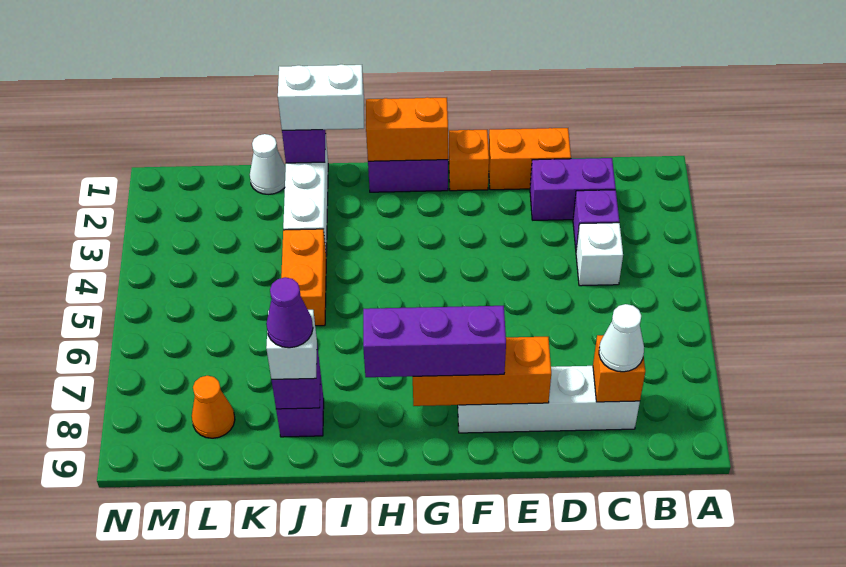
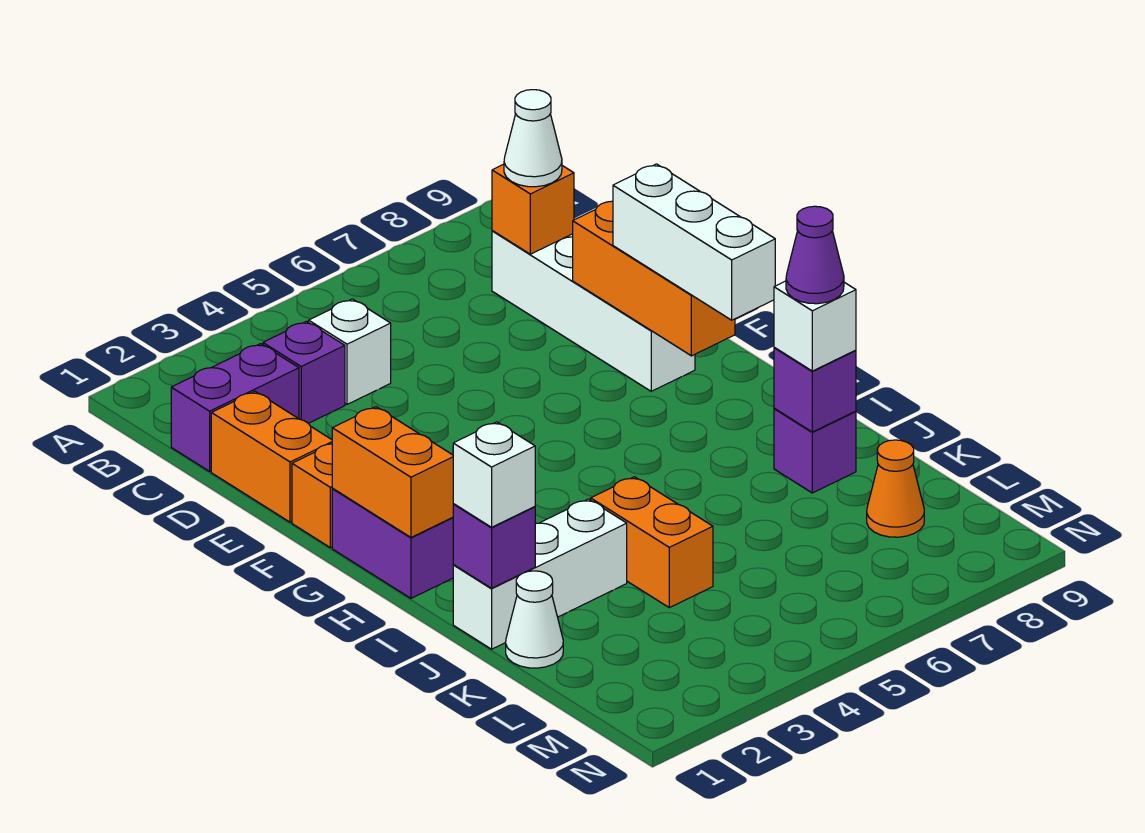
purple brick C2:D2 level 1 -> purple brick C1:C2 level 1
purple brick F8:H8 level 3 -> white brick F8:H8 level 3
white brick I1:J1 level 3 -> white brick J1 level 3
orange brick J4:J5 level 1 -> orange brick J4:K4 level 1

